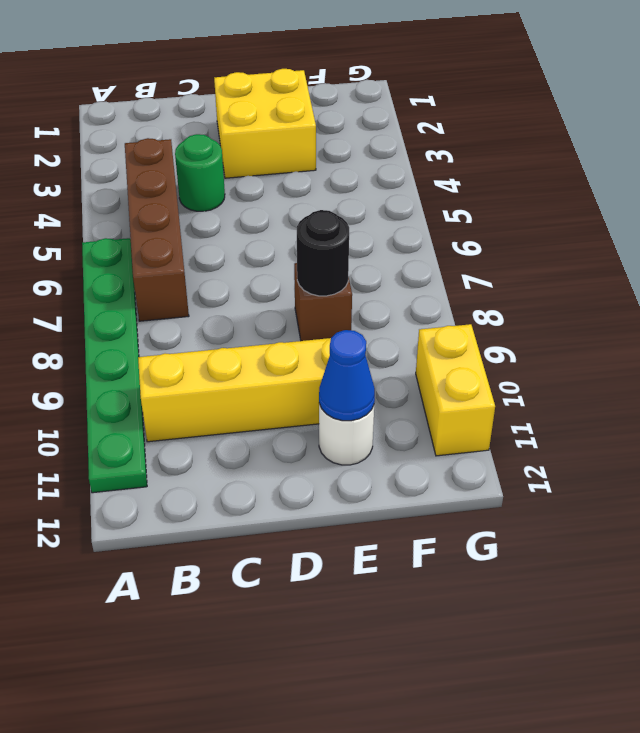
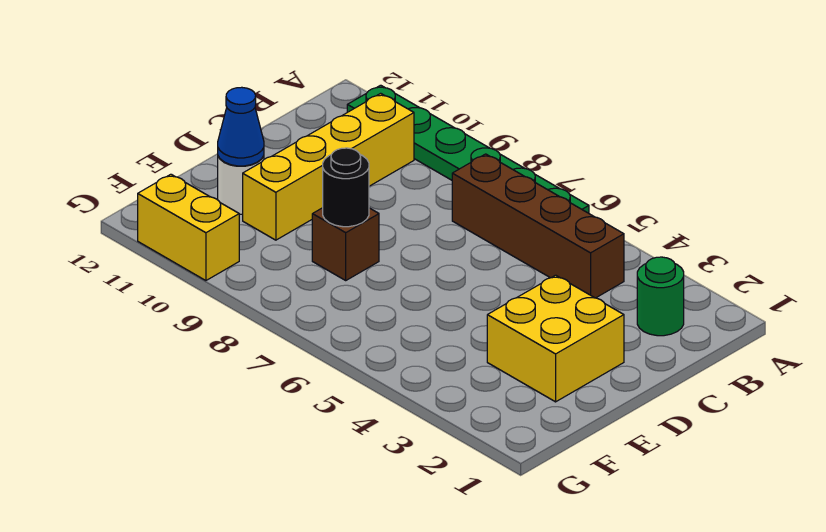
green round brick C4 level 1 -> green round brick B2 level 1

